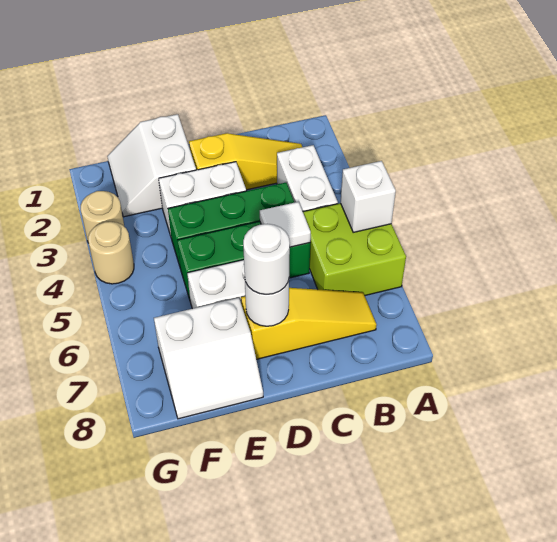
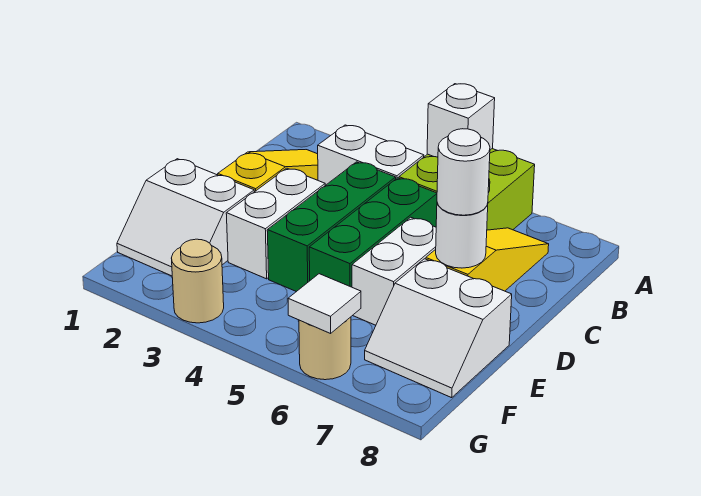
white tile C5 level 2 -> white tile G6 level 2
white slope E7:F8 level 1 top 7 -> white slope E7:F8 level 1 top E
tan round brick G4 level 1 -> tan round brick G6 level 1

